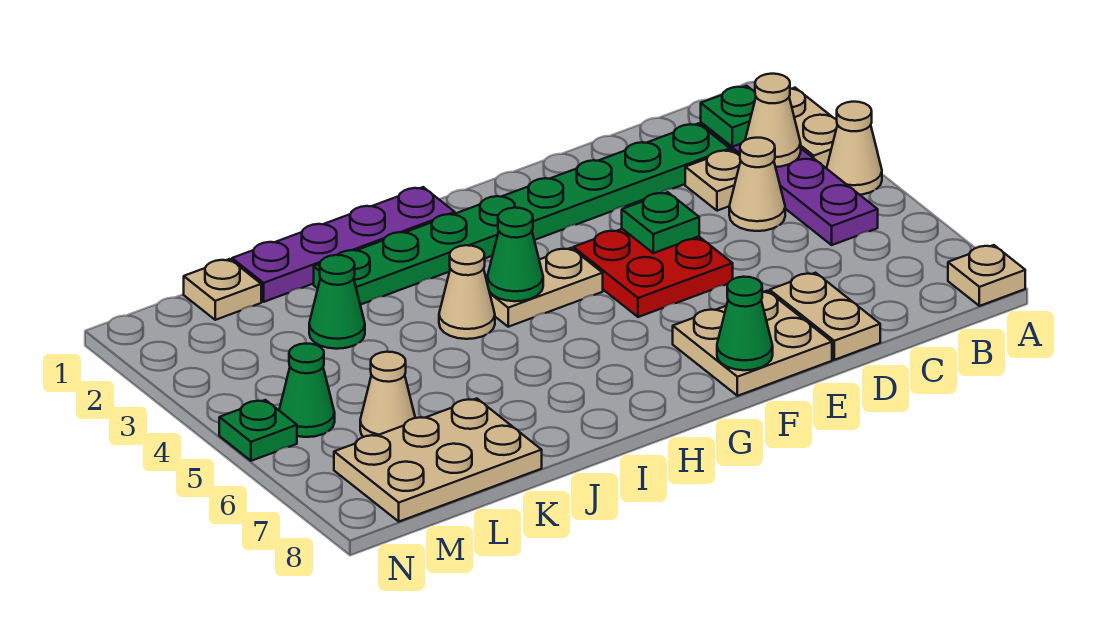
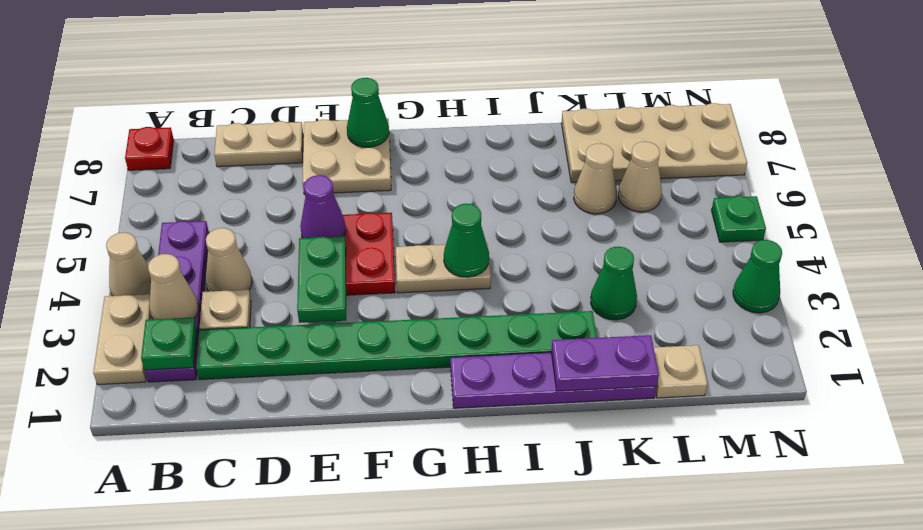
tan plate A8 level 1 -> red plate A8 level 1
tan plate D7:D8 level 1 -> tan plate C8:D8 level 1
green plate E4 level 2 -> green plate E3:E4 level 2
none -> purple cone E5 level 2
tan cone I4 level 1 -> tan cone K6 level 1
none -> purple plate J1:K1 level 2
tan plate K7:M8 level 1 -> tan plate K7:N8 level 1
green cone M5 level 1 -> green cone N3 level 1

